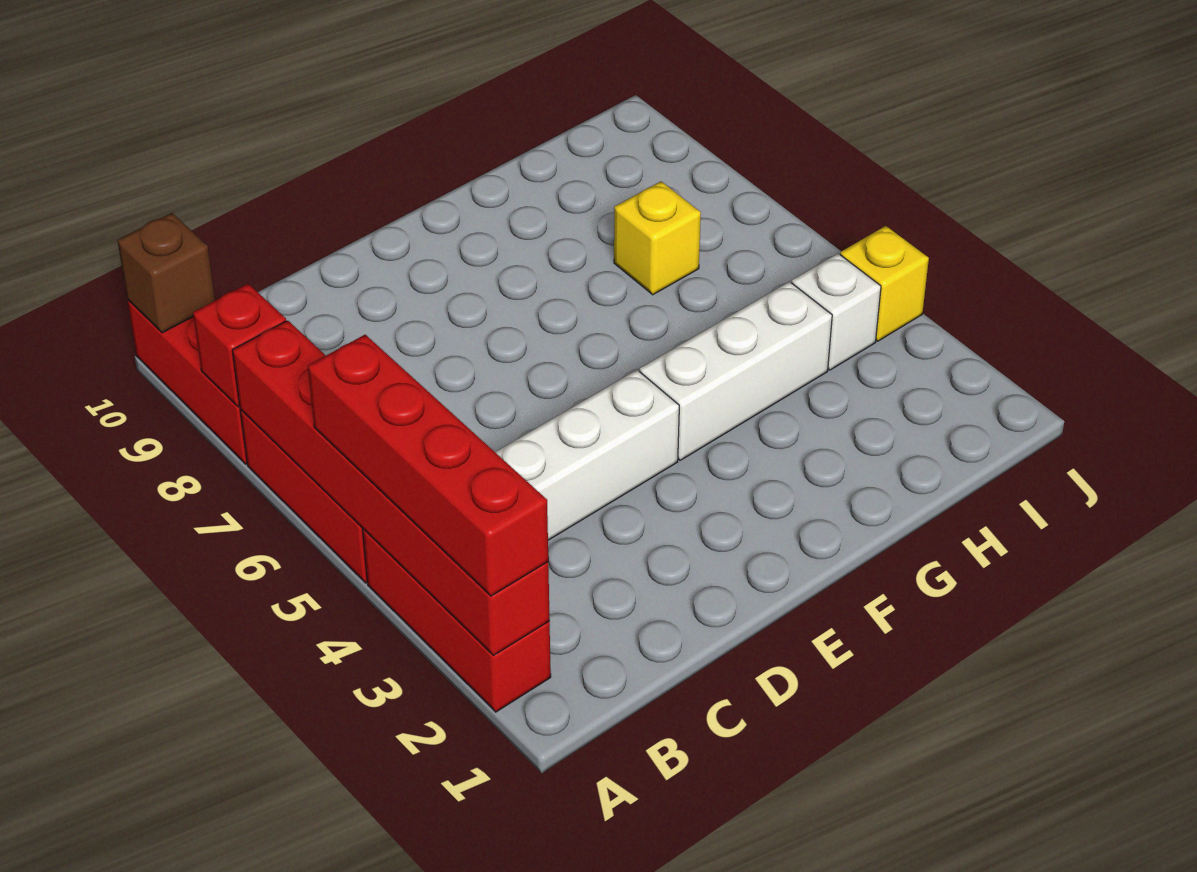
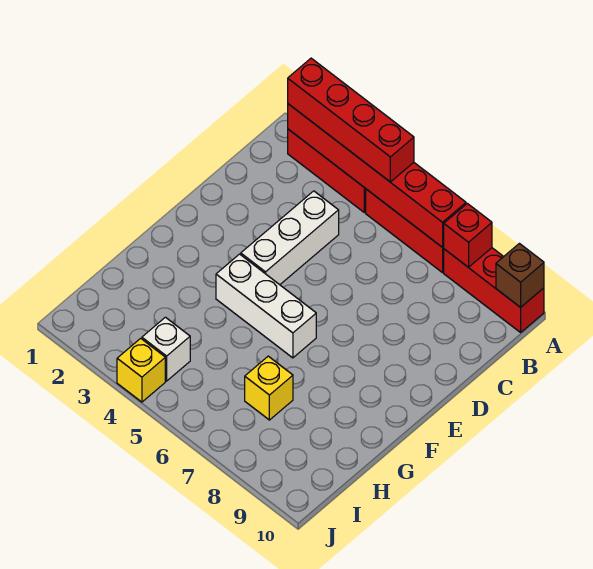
white brick F4:H4 level 1 -> white brick F4:F6 level 1

